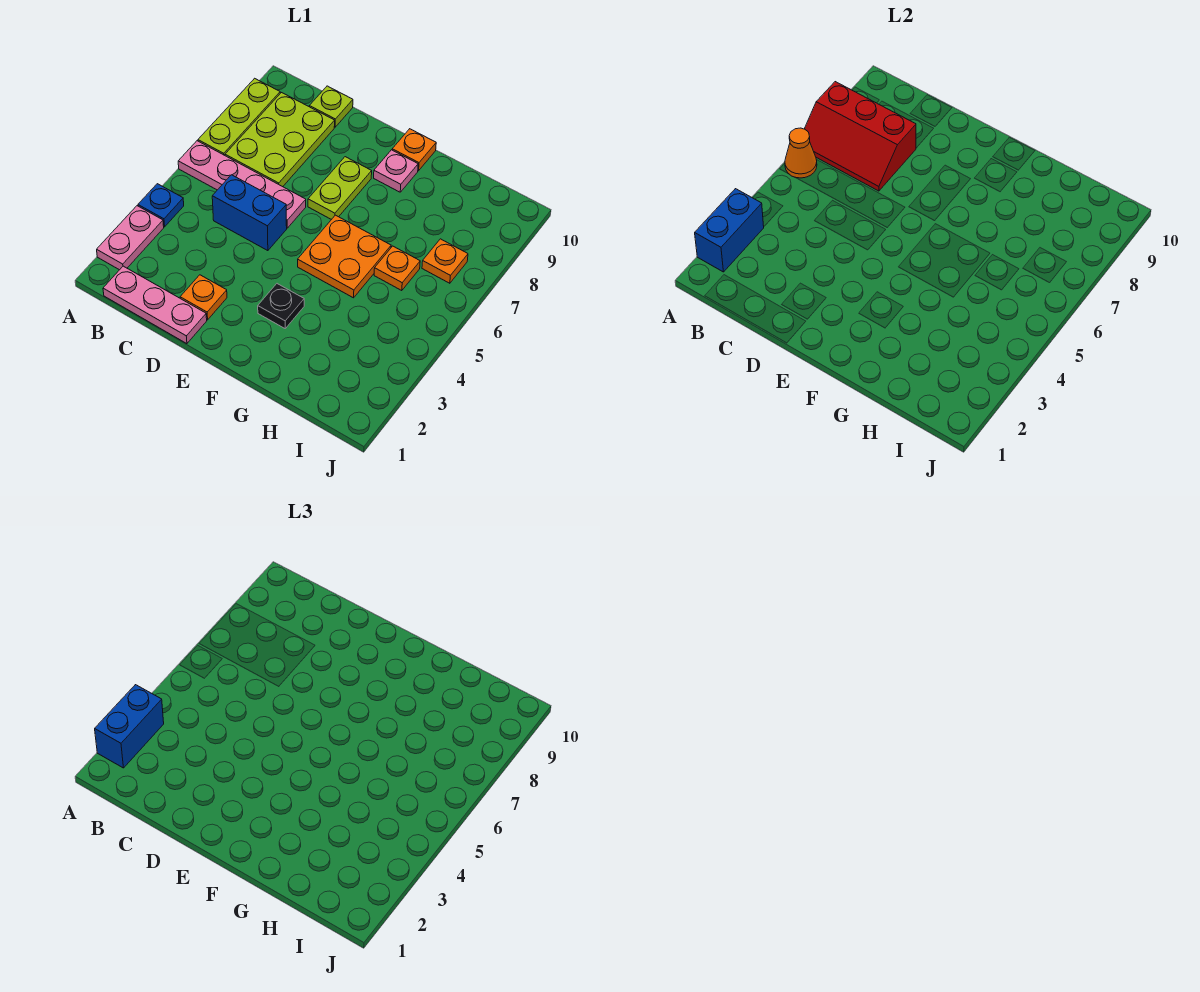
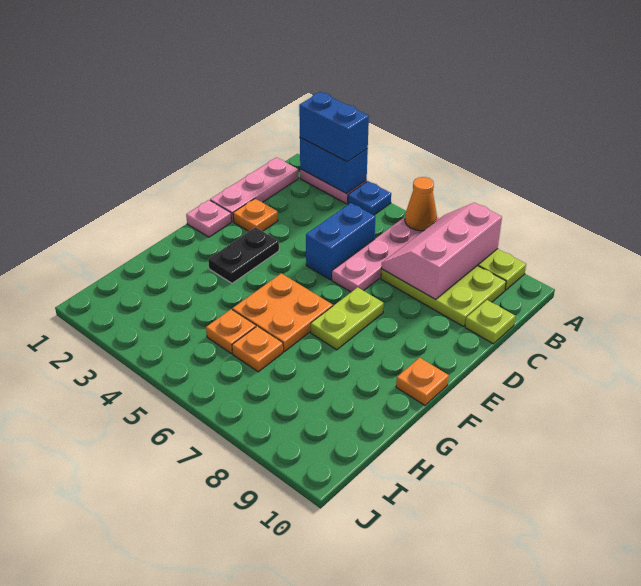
red slope A7:C8 level 2 top 8 -> pink slope A7:C8 level 2 top 8
lime plate E7:E8 level 1 -> lime plate E7:F7 level 1
black plate F3 level 1 -> black plate E3:F3 level 1
pink plate F9 level 1 -> pink plate E1 level 1
orange plate I7 level 1 -> orange plate H5 level 1

